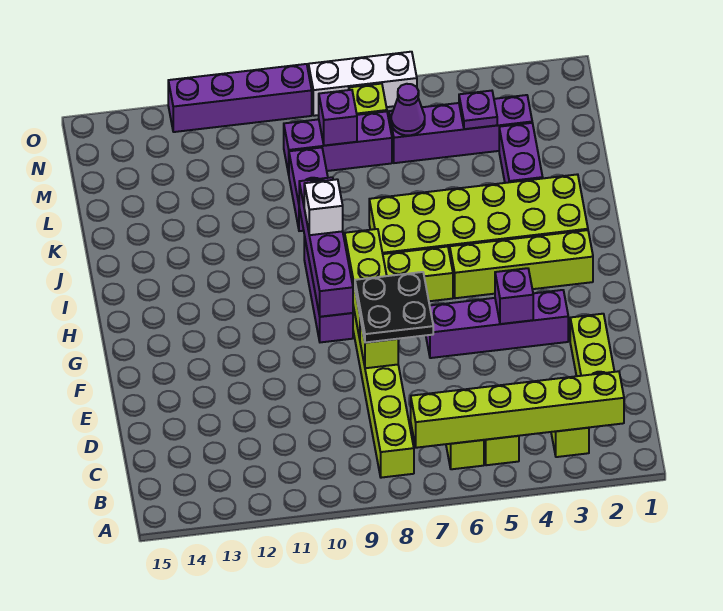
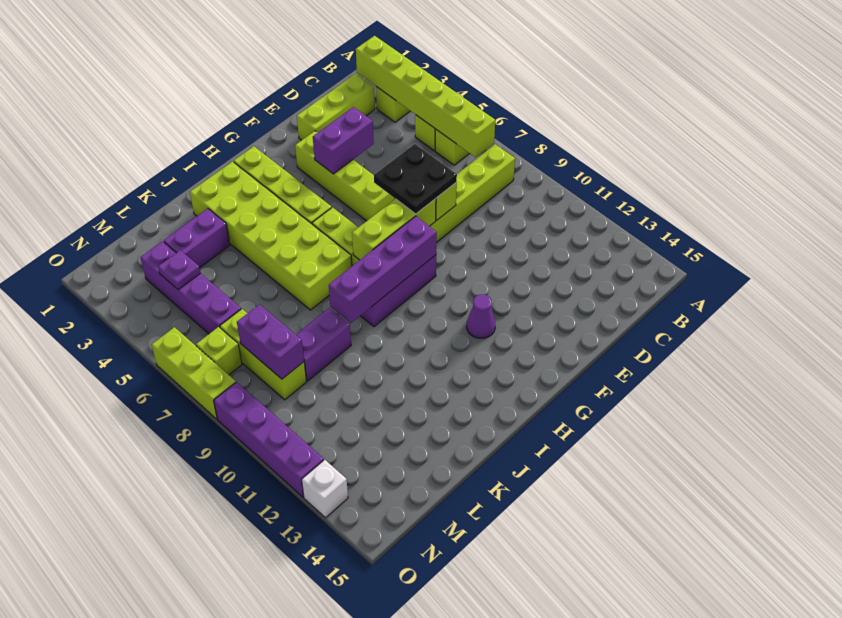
purple brick F3:F6 level 1 -> lime brick F3:F6 level 1
purple brick F4 level 2 -> purple brick E4:F4 level 2
white brick I9 level 3 -> white brick O13 level 1
purple cone M6 level 2 -> purple cone G12 level 1
purple brick M7:M9 level 1 -> lime brick M7:M9 level 1
purple brick M8 level 2 -> purple brick M8:M9 level 2
white brick O6:O8 level 1 -> lime brick O6:O8 level 1

